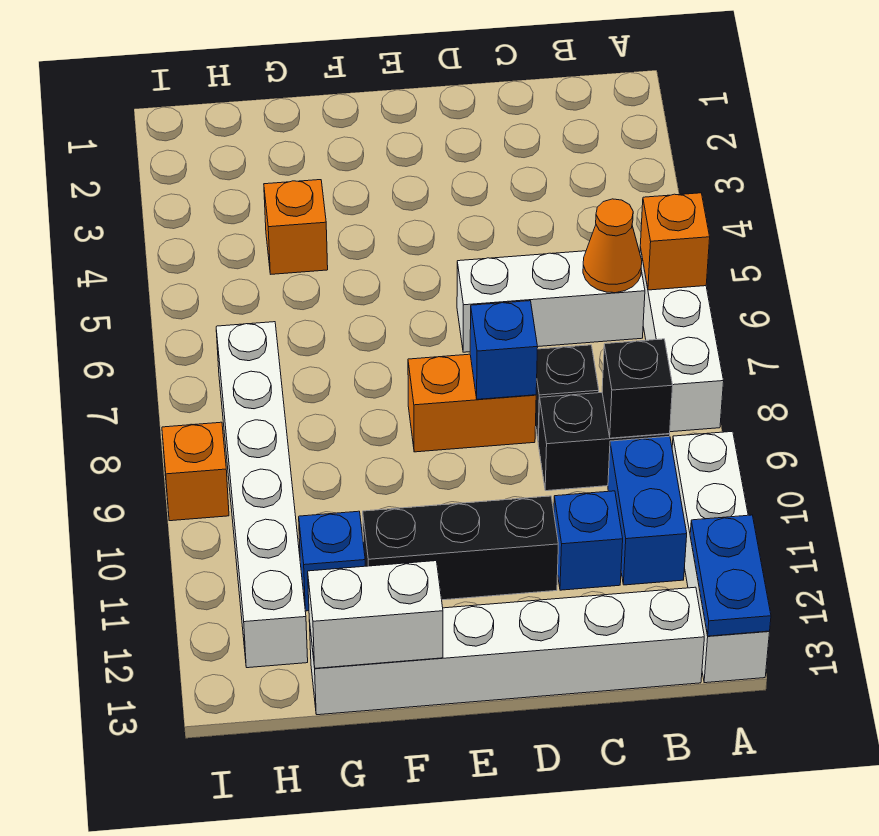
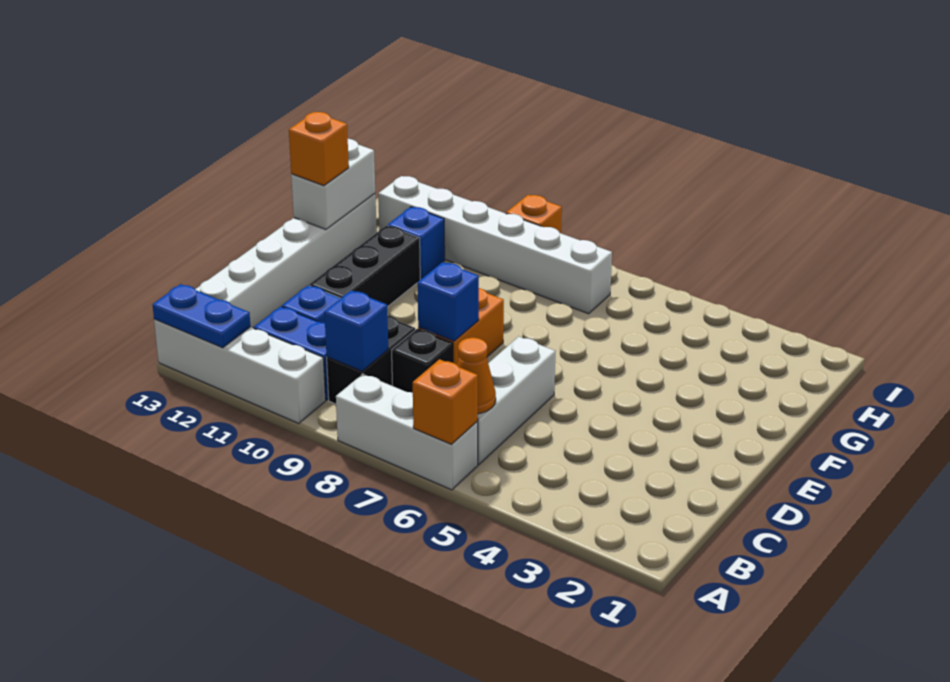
black brick B9 level 2 -> blue brick B9 level 2
orange brick G4 level 1 -> orange brick F13 level 3

